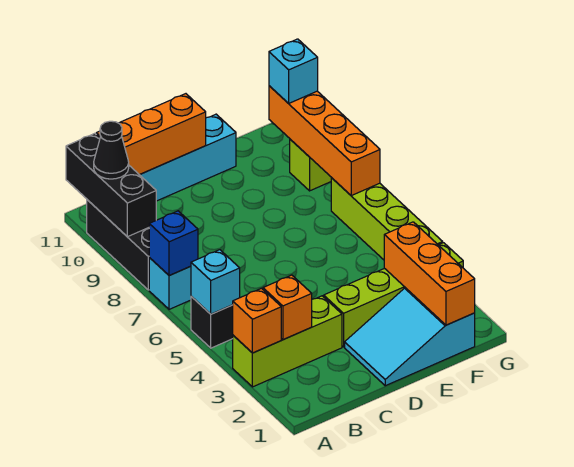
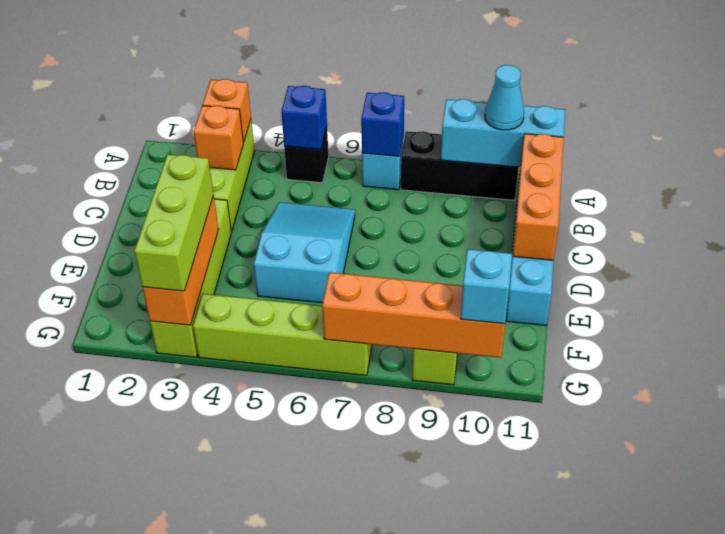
cyan brick A5 level 2 -> blue brick A5 level 2
black brick A9:A11 level 2 -> cyan brick A9:A11 level 2
black cone A10 level 3 -> cyan cone A10 level 3
cyan slope D1:F2 level 1 top F -> cyan slope C5:E6 level 1 top E
none -> lime brick E3:G3 level 3
orange brick F1:F3 level 2 -> orange brick E3:G3 level 2

